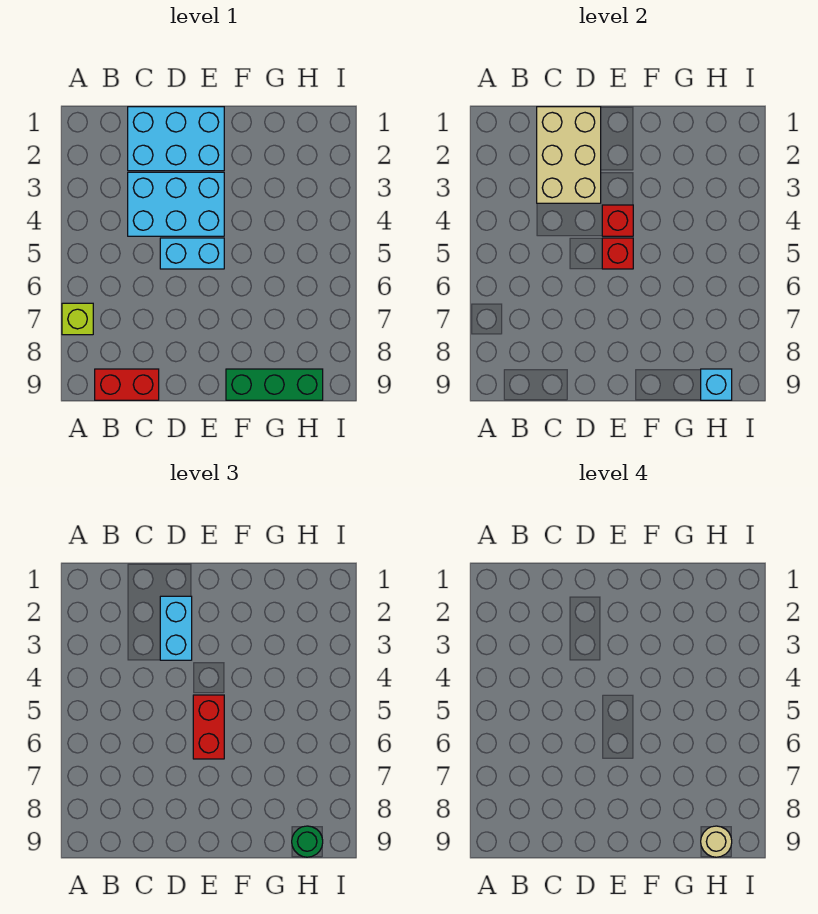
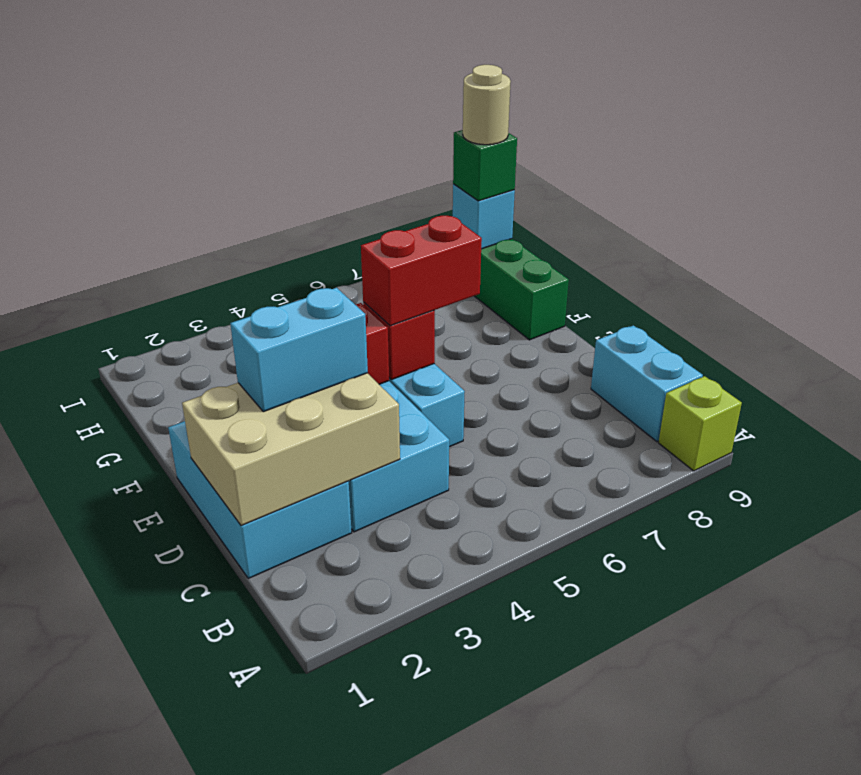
lime brick A7 level 1 -> lime brick A9 level 1
red brick B9:C9 level 1 -> cyan brick B9:C9 level 1
green round brick H9 level 3 -> green brick H9 level 3

